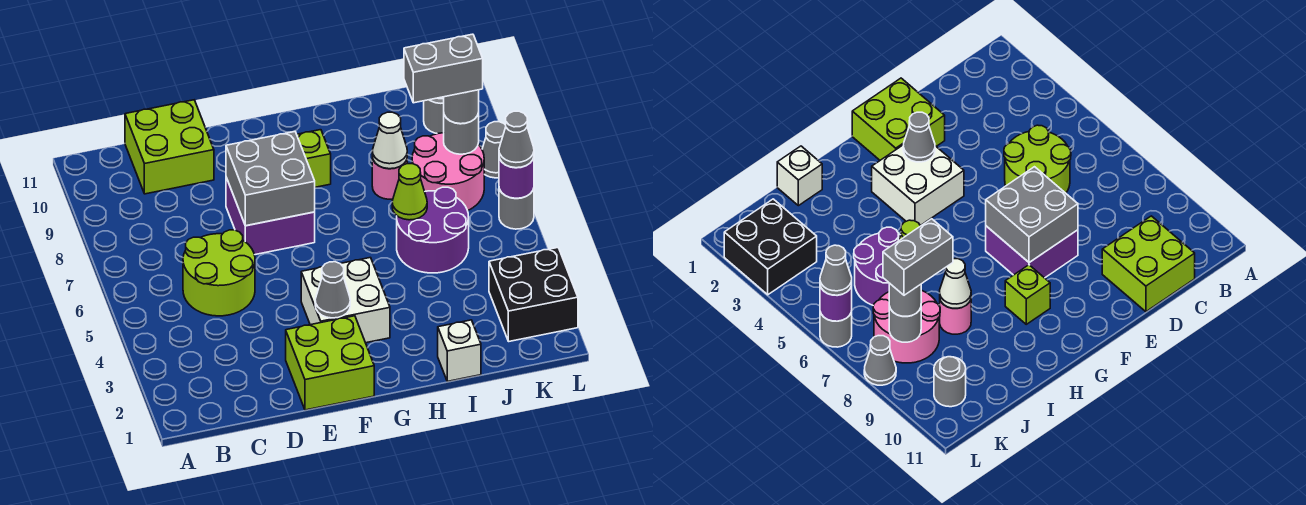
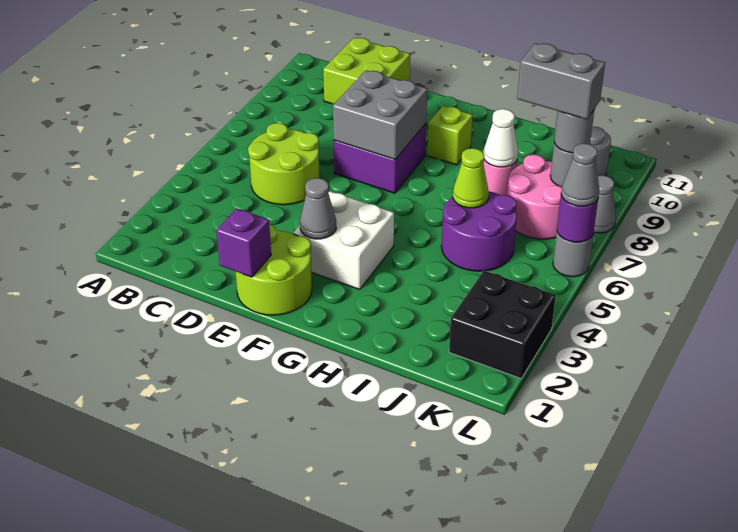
lime brick E1:F2 level 1 -> lime round brick E1:F2 level 1
none -> purple brick E1 level 2
white brick I1 level 1 -> none

